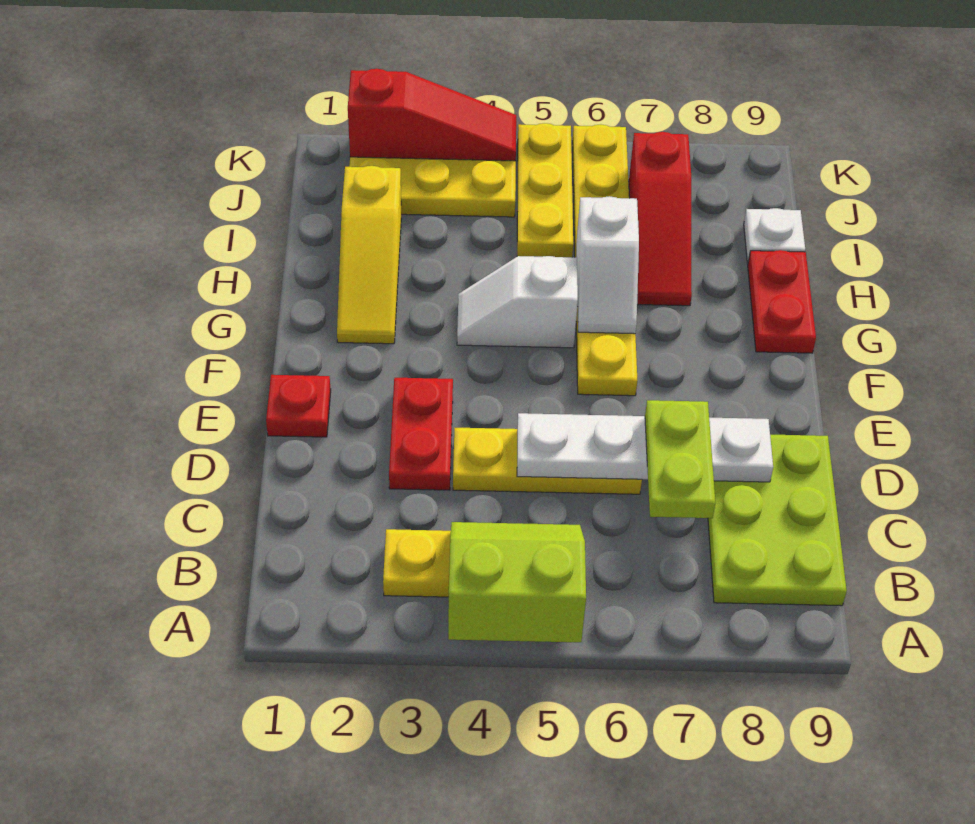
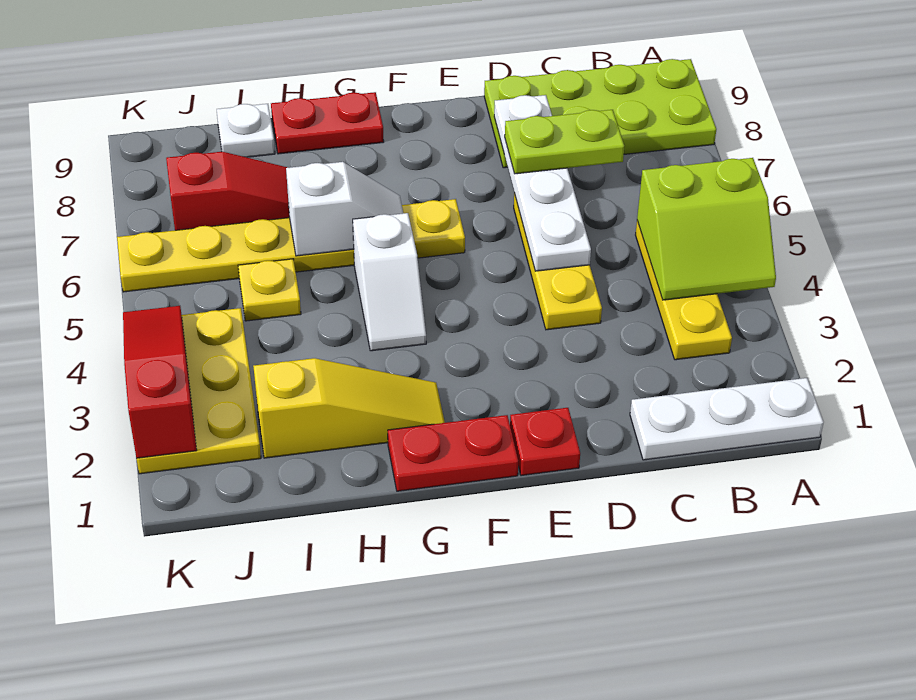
none -> white plate A1:C1 level 1
lime slope A4:B5 level 2 top A -> lime slope A4:B5 level 2 top 5
lime plate B8:D9 level 1 -> lime plate A8:D9 level 1
red plate D3:E3 level 1 -> red plate F1:G1 level 1
yellow plate I5:K5 level 1 -> yellow plate I5 level 1

